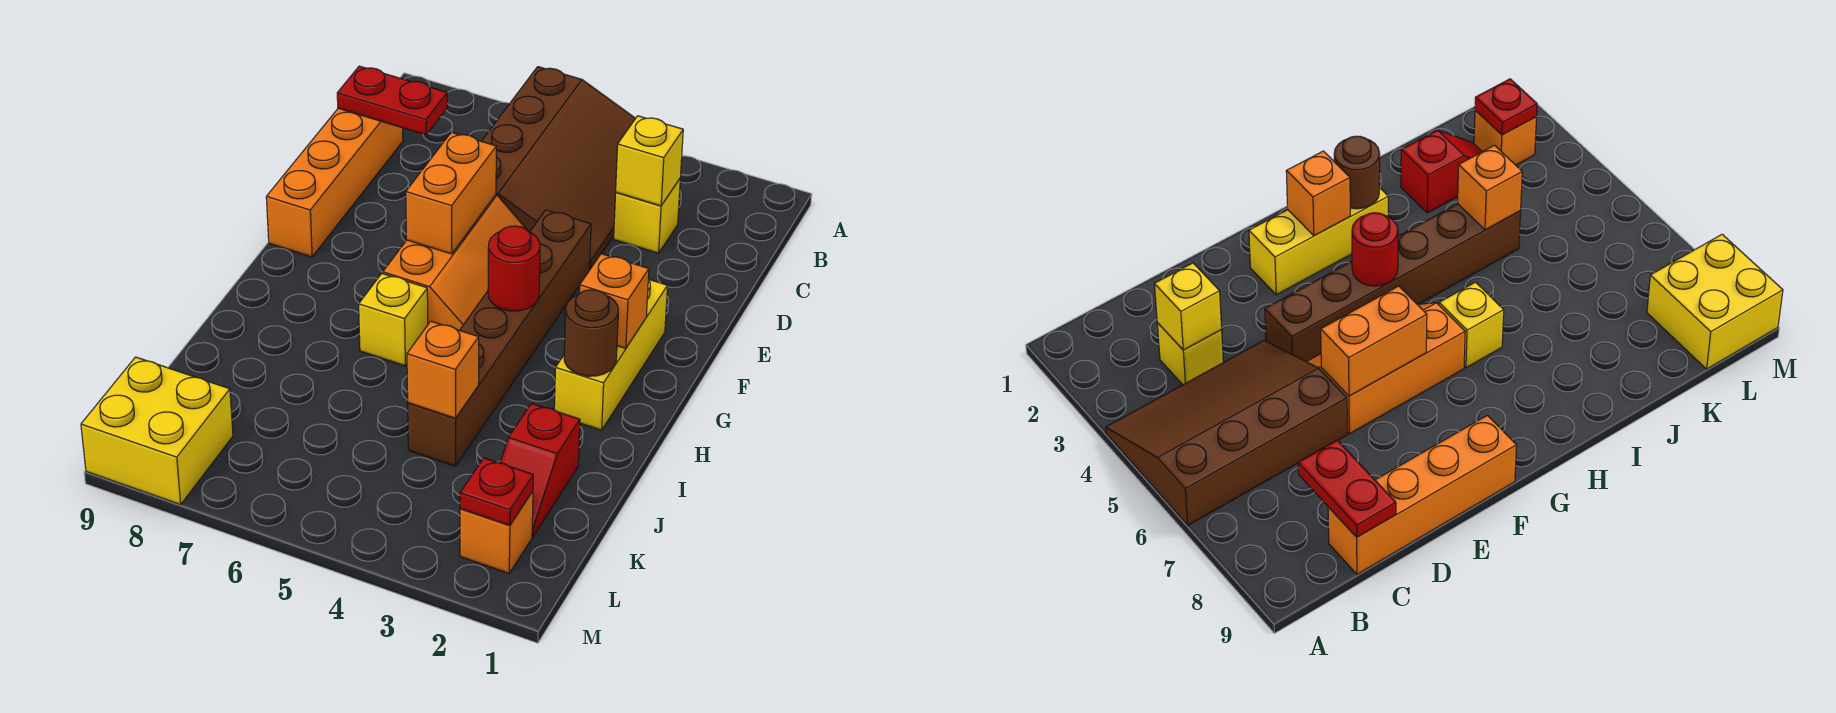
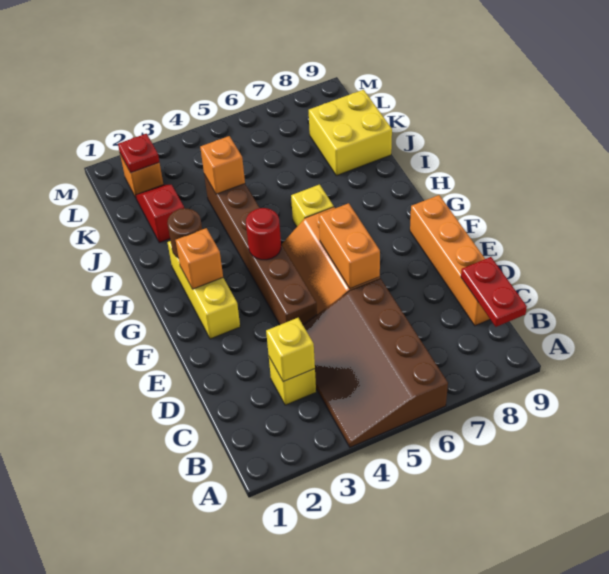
red plate C8:C9 level 2 -> red plate B9:C9 level 2
yellow brick L8:M9 level 1 -> yellow brick J8:K9 level 1

